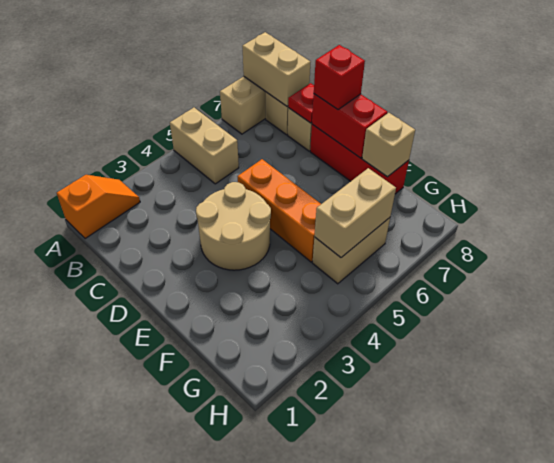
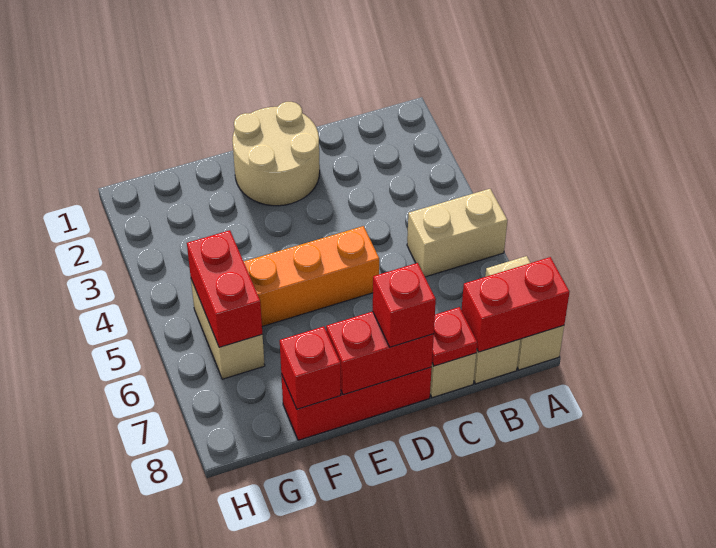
orange slope A1:A2 level 1 top 1 -> none
tan brick A8:B8 level 2 -> red brick A8:B8 level 2
tan round brick D3:E4 level 1 -> tan round brick D1:E2 level 1
tan brick F8 level 2 -> red brick F8 level 2
tan brick G5:G6 level 2 -> red brick G5:G6 level 2

